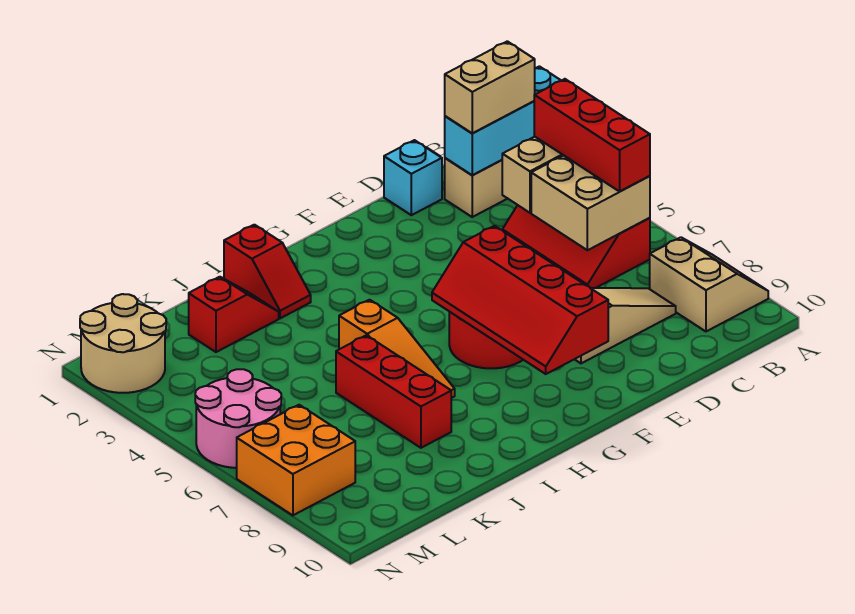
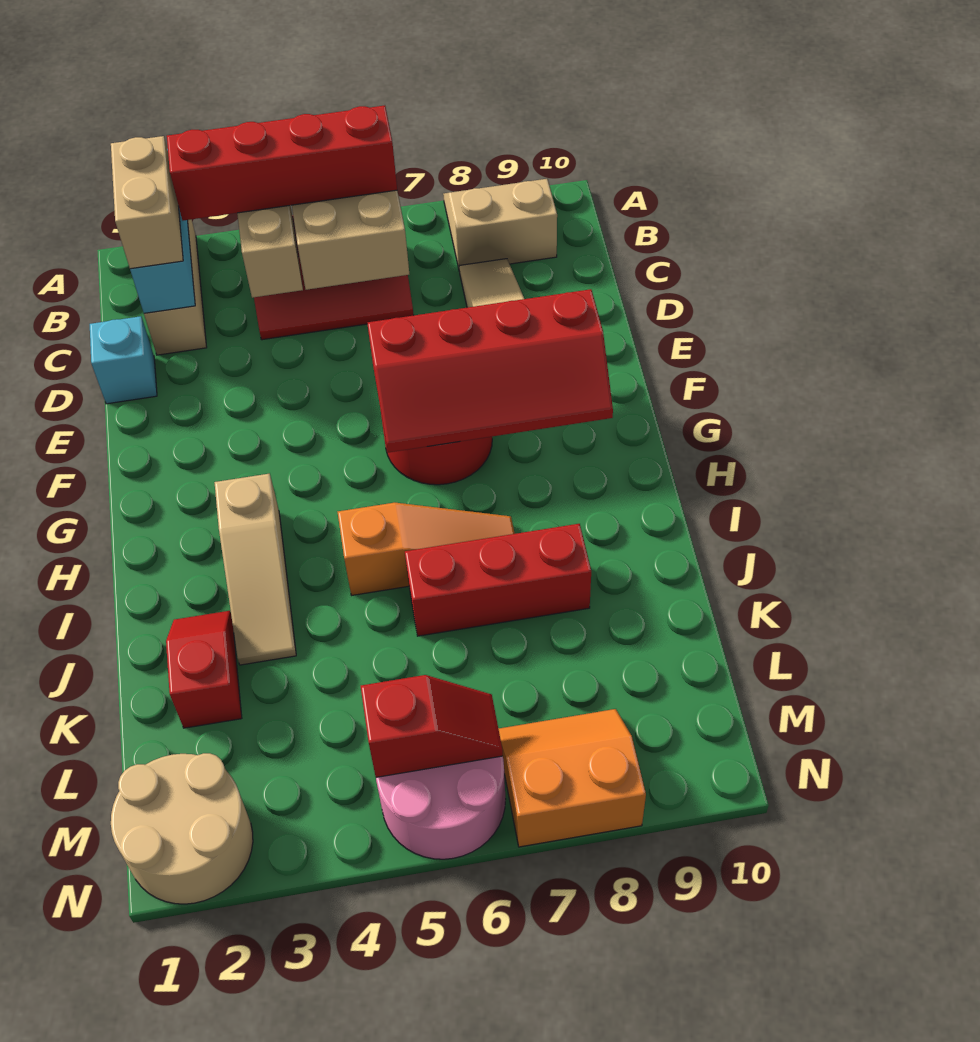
red brick B4:B6 level 3 -> red brick B3:B6 level 3
none -> tan slope H3:J3 level 1 top H
red slope I1:I2 level 1 top 1 -> red slope M5:M6 level 2 top 5
orange brick M7:N8 level 1 -> orange slope M7:N8 level 1 top N

